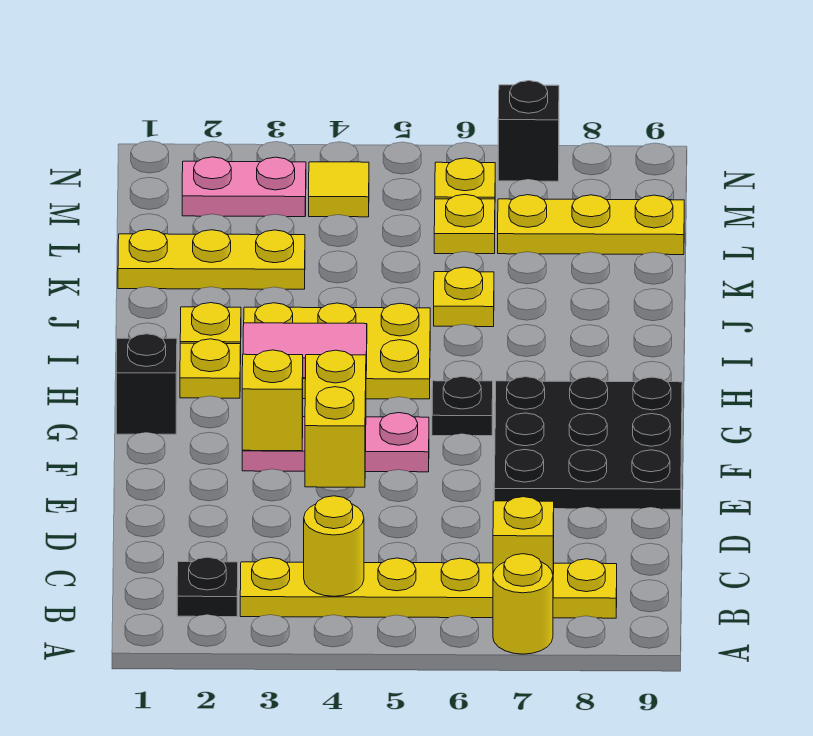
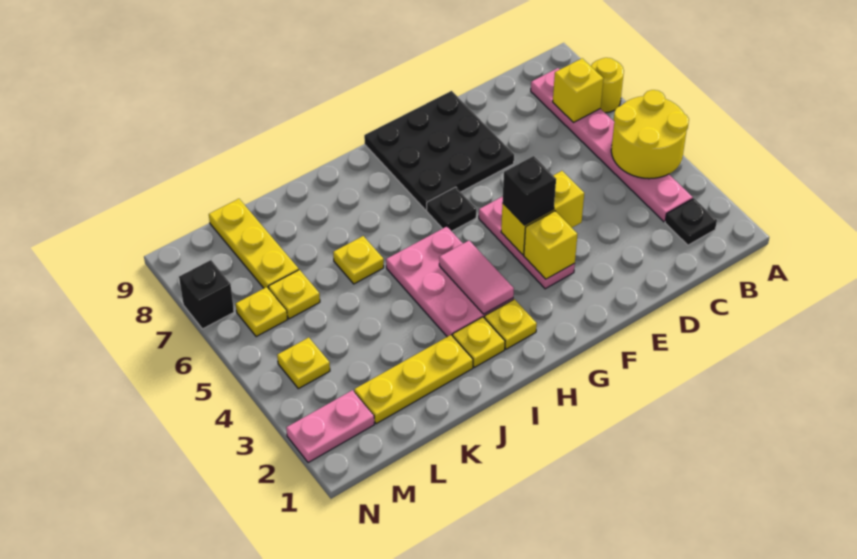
yellow plate B3:B8 level 1 -> pink plate B3:B8 level 1
yellow round brick B4 level 2 -> yellow round brick A4:B5 level 2
black brick G1 level 1 -> black brick F4 level 3
yellow plate H3:I5 level 1 -> pink plate H3:I5 level 1
yellow plate K1:K3 level 1 -> yellow plate J2:L2 level 1
pink plate M2:M3 level 1 -> pink plate M2:N2 level 1
yellow tile M4 level 1 -> yellow plate M4 level 1

